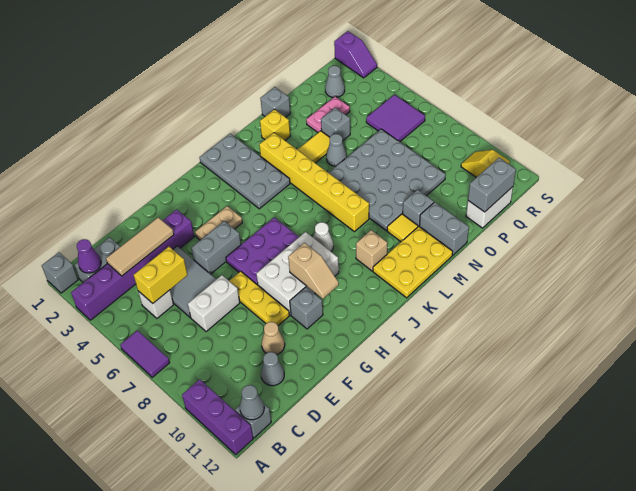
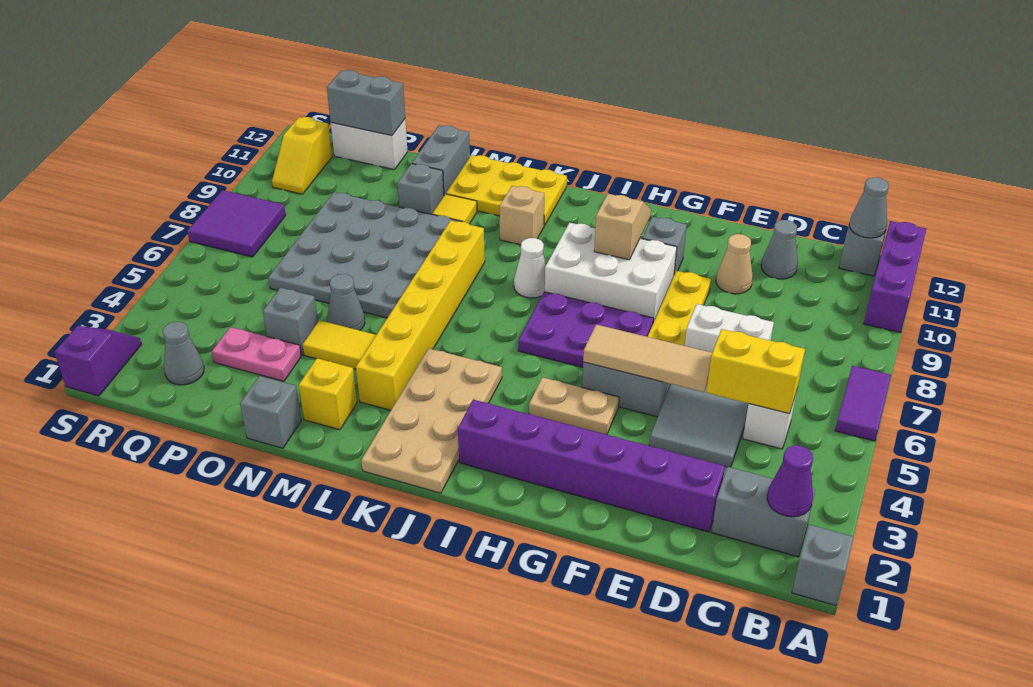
purple brick A3:F3 level 1 -> purple brick D2:I2 level 1
tan tile C3:E3 level 2 -> tan tile E5:G5 level 2
grey plate J1:K4 level 1 -> tan plate J1:K4 level 1
purple tile Q5:R6 level 1 -> purple tile R7:S8 level 1

